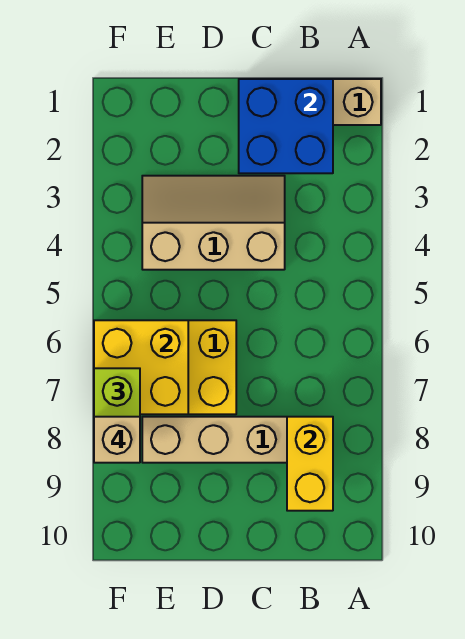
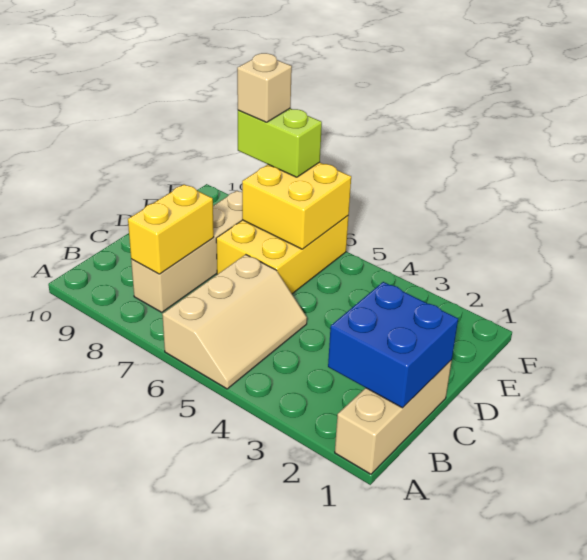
yellow brick B8:B9 level 2 -> yellow brick B8:C8 level 2
tan slope C3:E4 level 1 top 4 -> tan slope A5:C6 level 1 top 6

